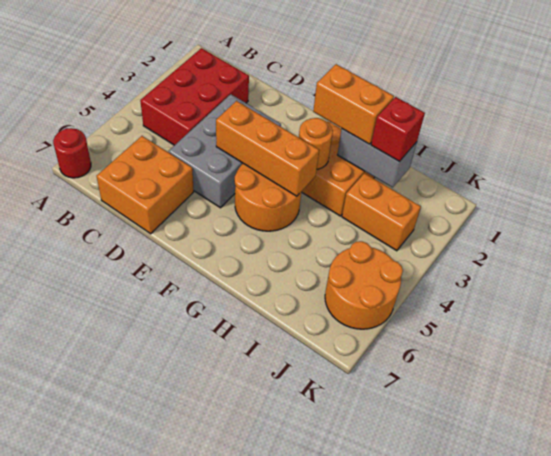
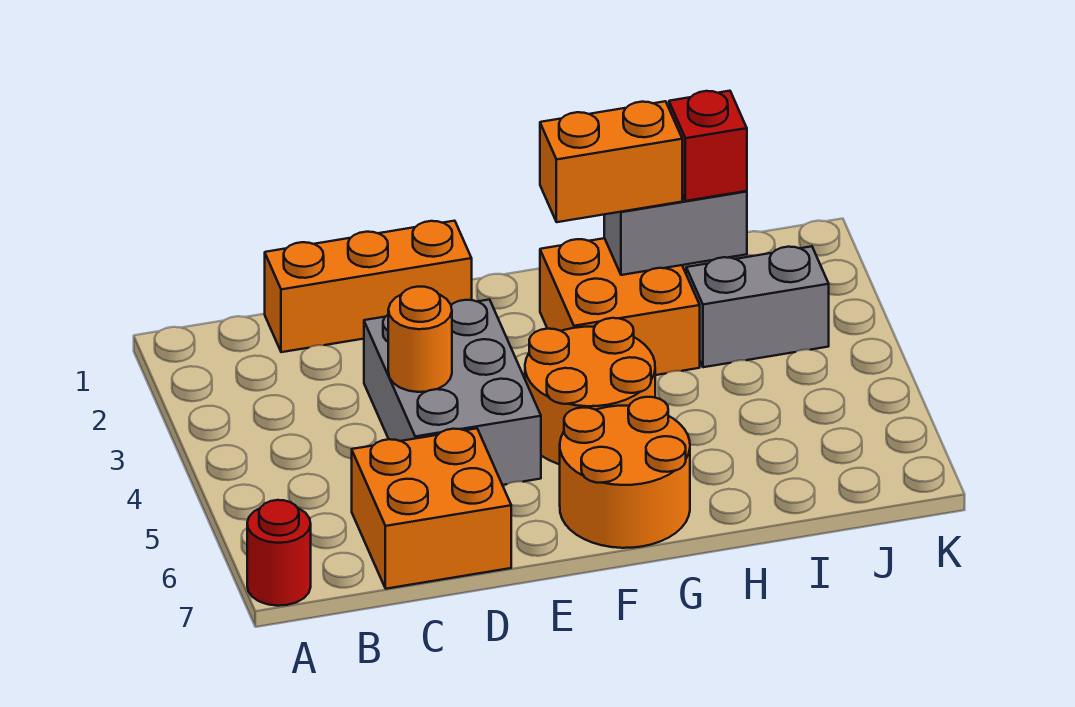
red brick B2:C4 level 1 -> none
orange brick E4:G4 level 2 -> orange brick C1:E1 level 1
orange round brick G3 level 2 -> orange round brick D4 level 2
orange brick I3:J3 level 1 -> grey brick I3:J3 level 1
orange round brick J5:K6 level 1 -> orange round brick F6:G7 level 1

